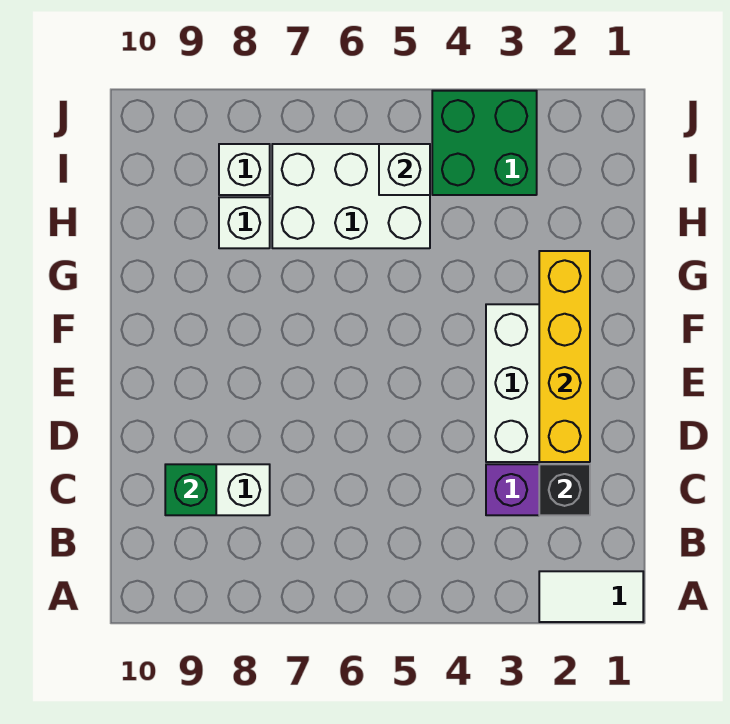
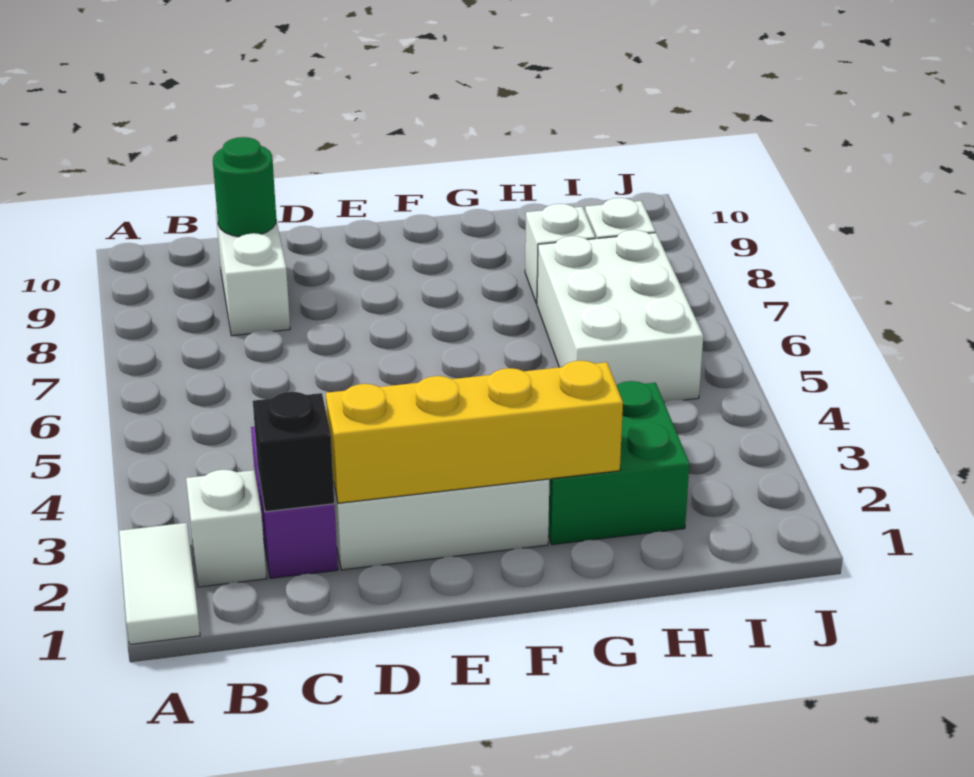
green brick C9 level 2 -> green round brick C9 level 2
green brick I3:J4 level 1 -> green brick G2:H3 level 1
white brick I5 level 2 -> white brick B2 level 1

